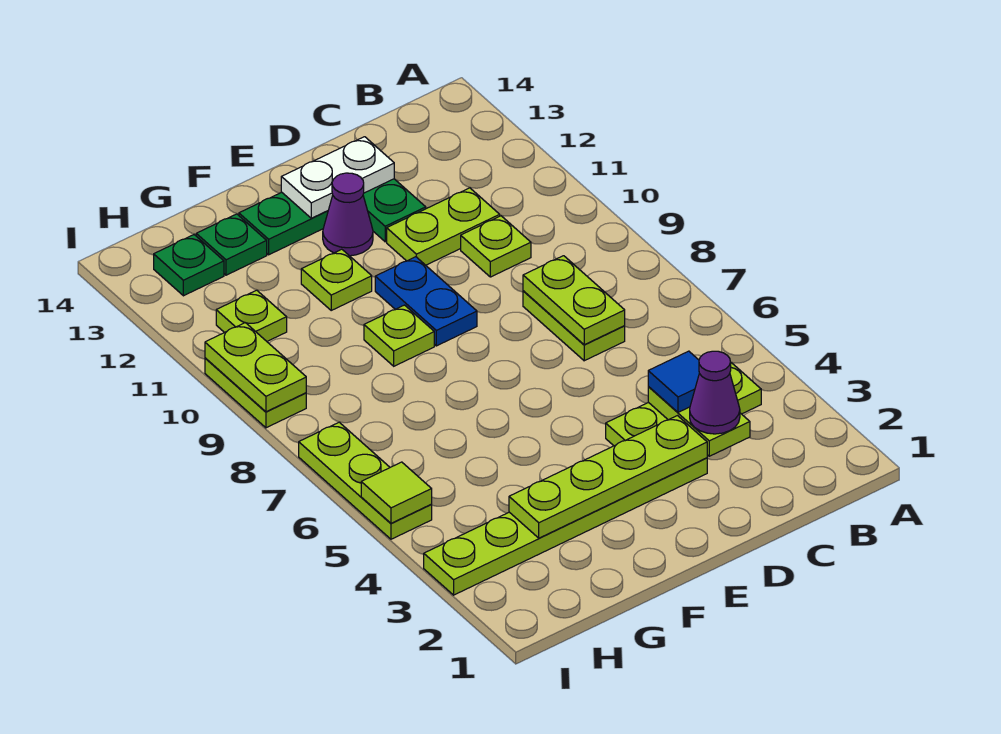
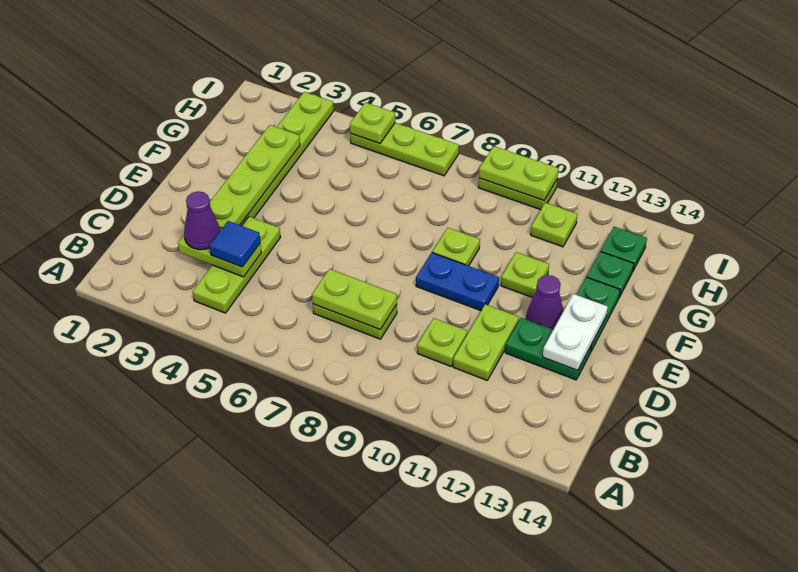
lime tile I5 level 2 -> lime plate I5 level 2

